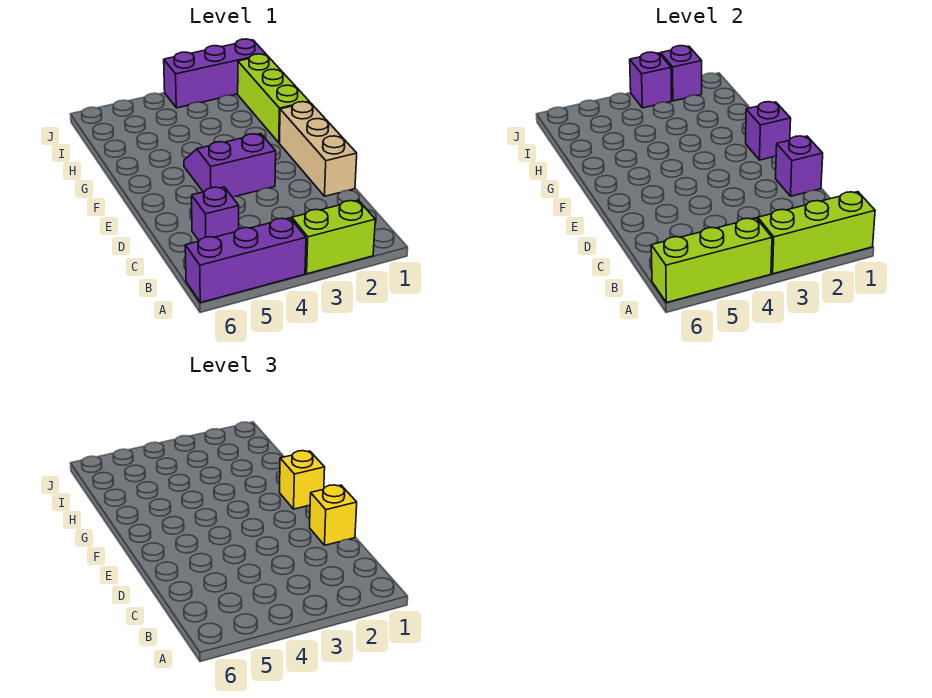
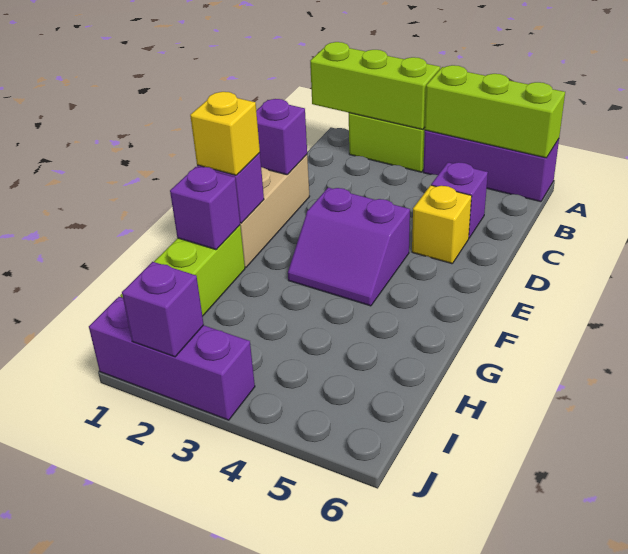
yellow brick D1 level 3 -> yellow brick D5 level 1
purple brick J3 level 2 -> purple brick G1 level 2

